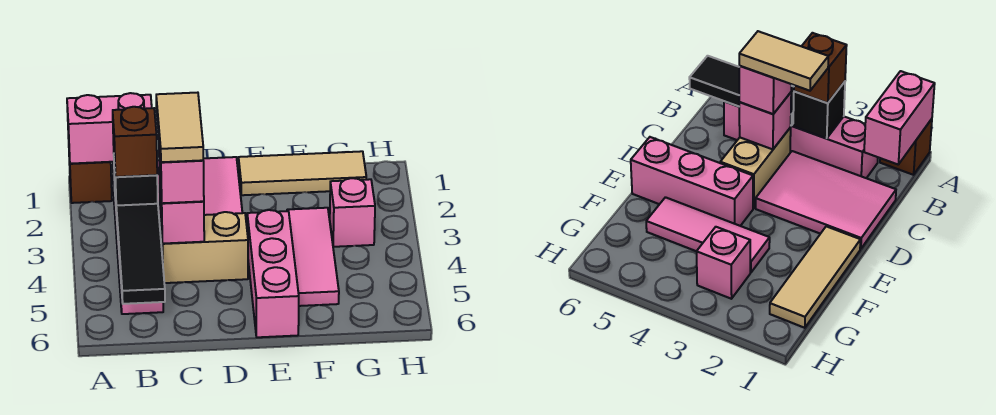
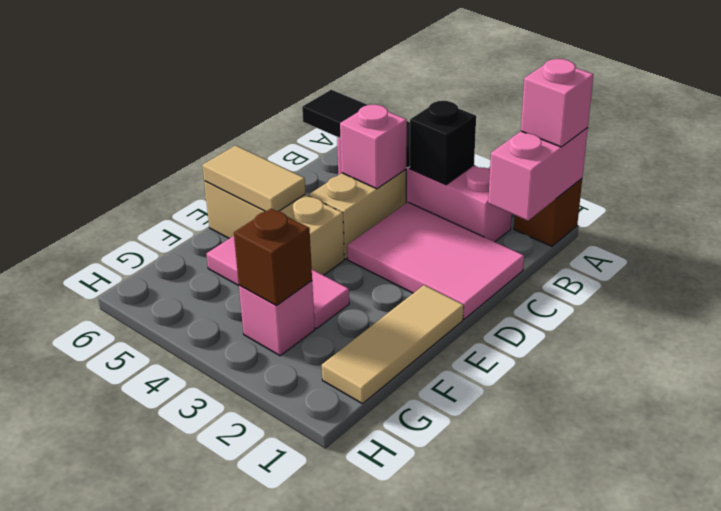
brown brick B3 level 3 -> brown brick G3 level 2
tan tile C3:C4 level 4 -> tan tile E5:E6 level 2
pink brick C4 level 3 -> pink brick A1 level 3
pink brick E4:E6 level 1 -> tan brick E4:E6 level 1

